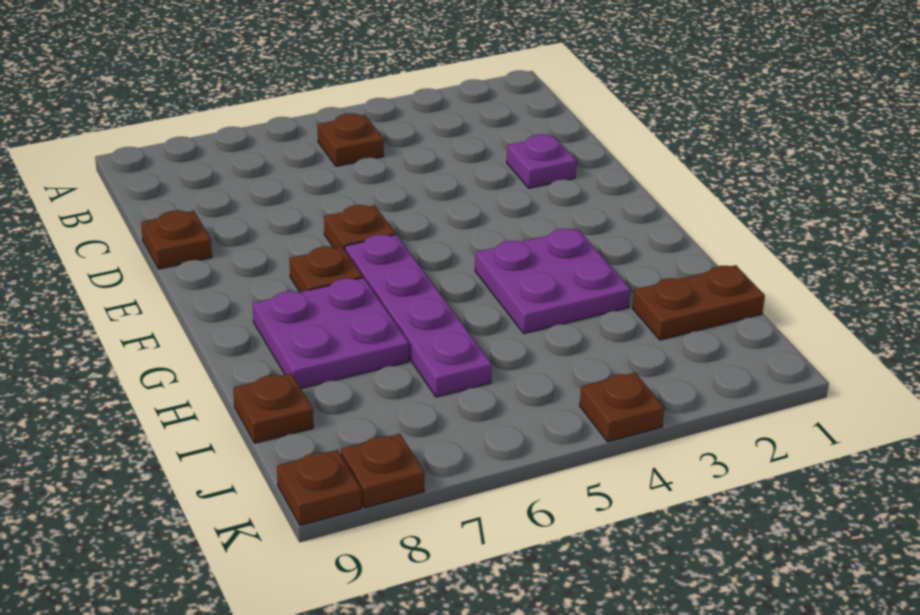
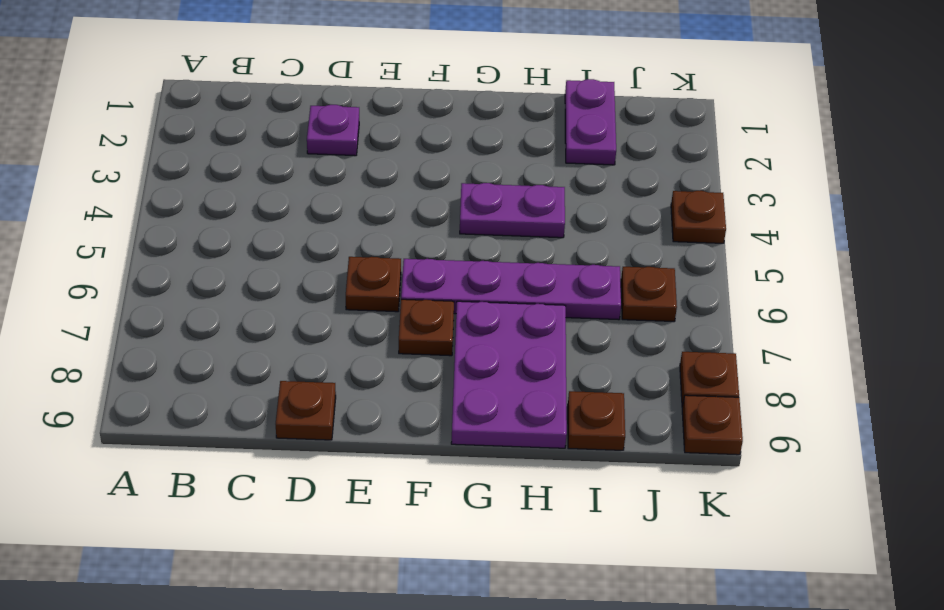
brown plate B5 level 1 -> brown plate J6 level 1
purple plate G3:H4 level 1 -> purple plate G4:H4 level 1
purple plate G7:H8 level 1 -> purple plate G7:H9 level 1
brown plate I1:I2 level 1 -> purple plate I1:I2 level 1

